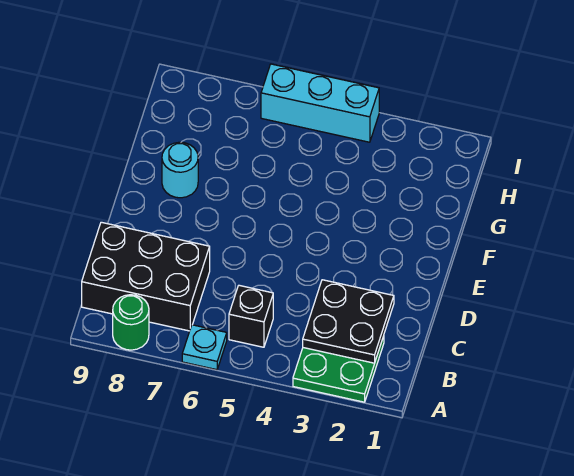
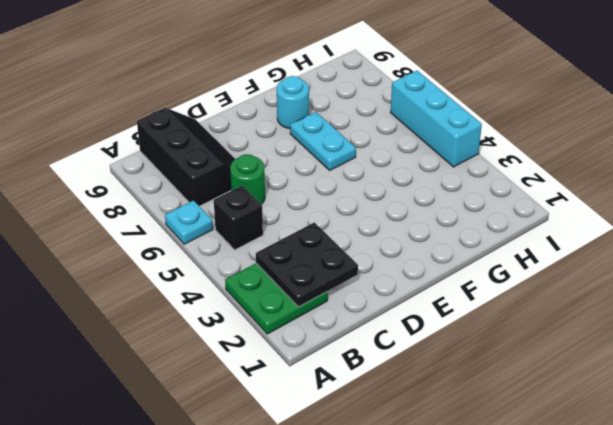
green round brick A8 level 1 -> green round brick C6 level 1
black brick B7:C9 level 1 -> black slope B7:C9 level 1 top B
none -> cyan plate F6:F7 level 1

